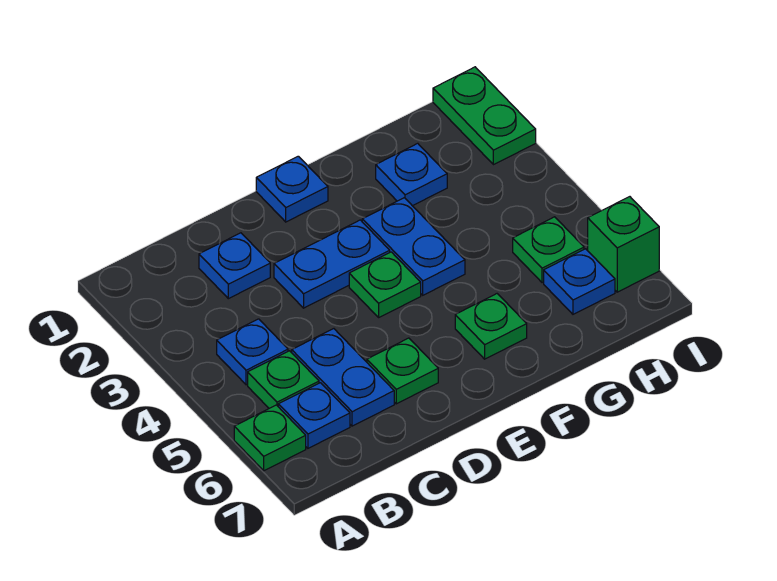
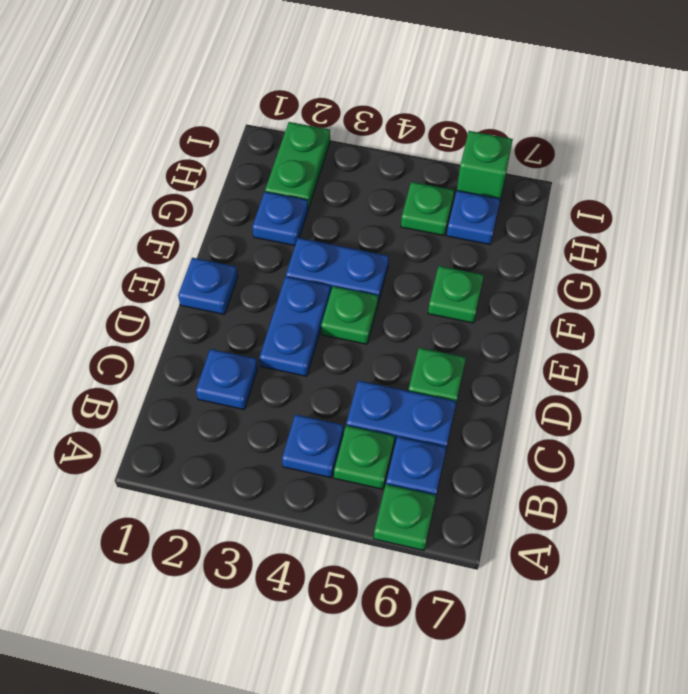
green plate I1:I2 level 1 -> green plate H2:I2 level 1

